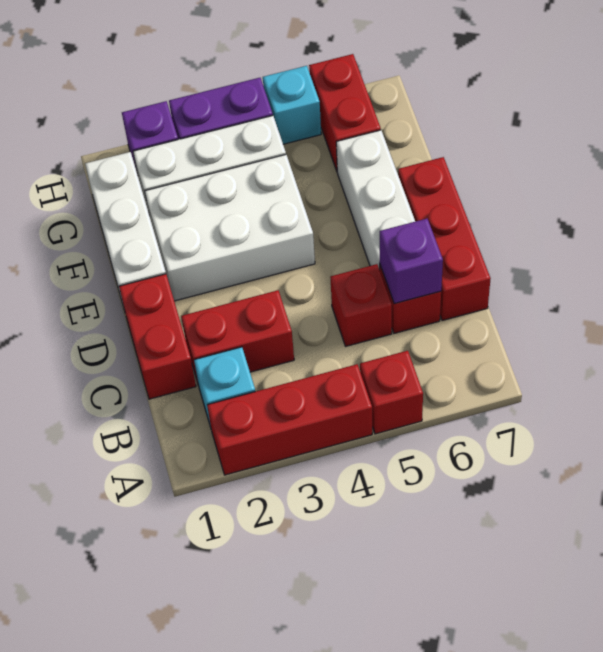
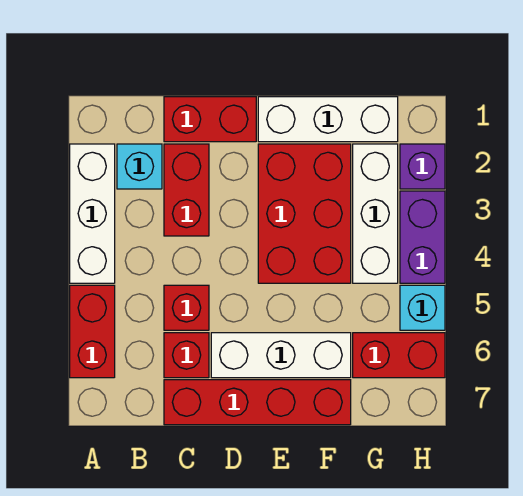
red brick A2:A4 level 1 -> white brick A2:A4 level 1
red brick A5 level 1 -> red brick A5:A6 level 1
purple brick C6 level 2 -> none
red brick C7:E7 level 1 -> red brick C7:F7 level 1
white brick E2:F4 level 1 -> red brick E2:F4 level 1

